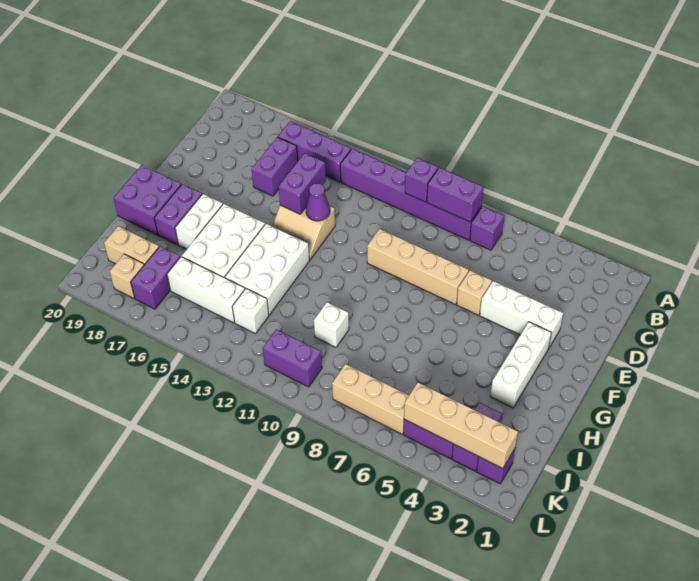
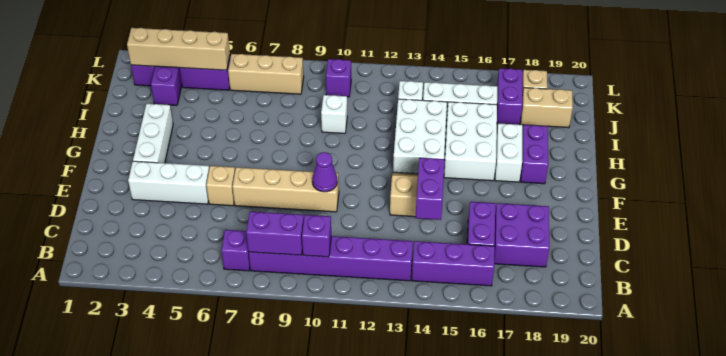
purple cone E13 level 2 -> purple cone E10 level 2
purple brick G19:H20 level 1 -> purple brick C17:D18 level 1
purple brick K10:K11 level 1 -> purple brick K10 level 1

